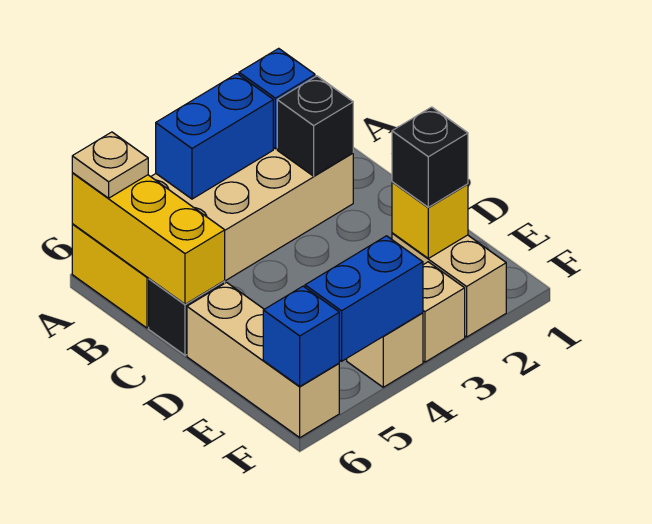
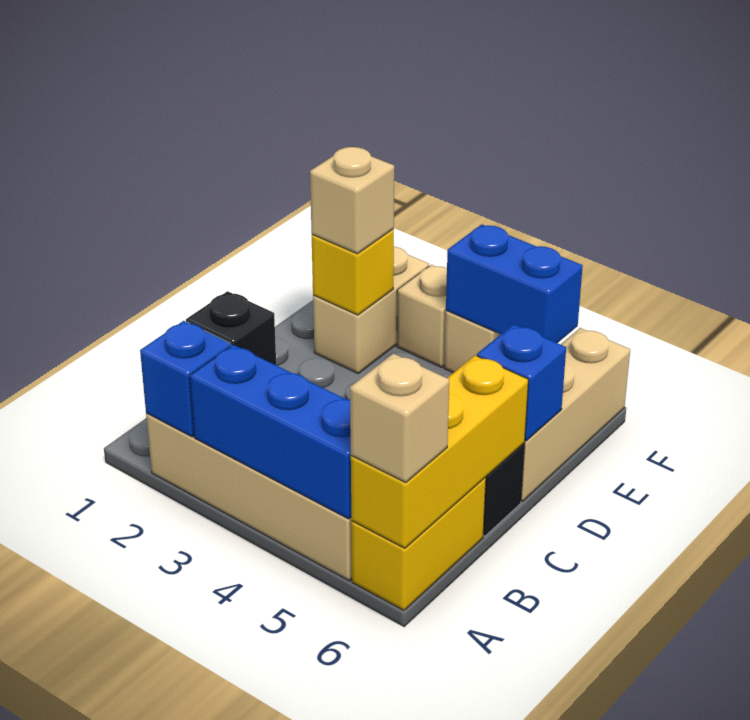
blue brick A3:A4 level 2 -> blue brick A3:A5 level 2
tan plate A6 level 3 -> tan brick A6 level 3
black brick E2 level 3 -> tan brick E2 level 3
blue brick F6 level 2 -> blue brick D6 level 2

